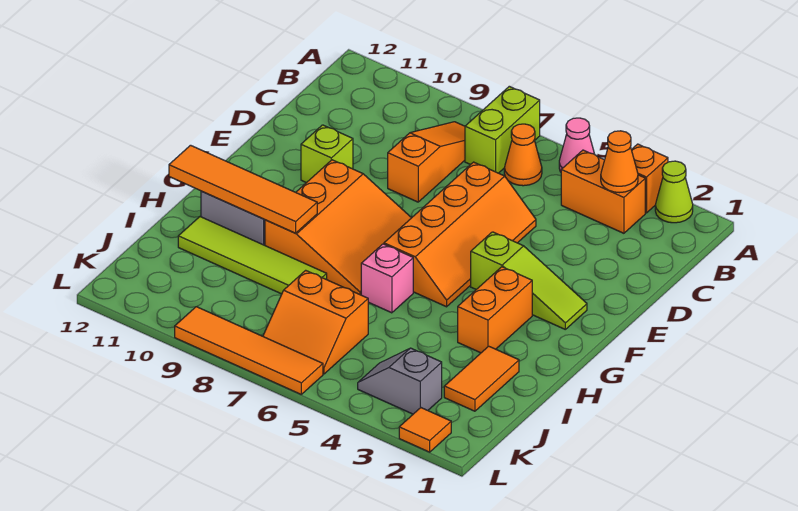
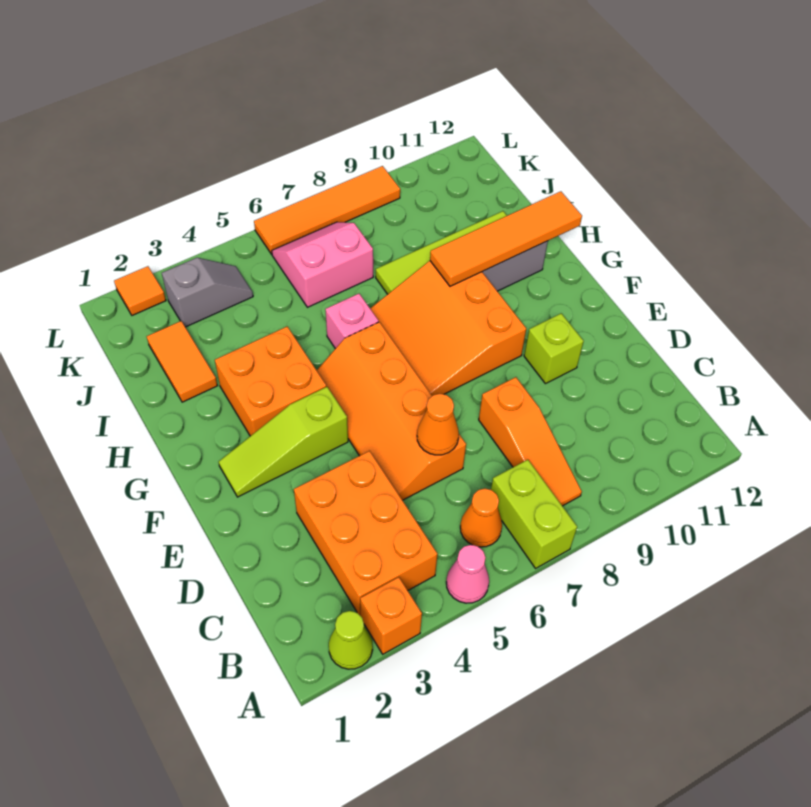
orange brick B3:B4 level 1 -> orange brick B3:D4 level 1
orange cone B3 level 2 -> orange cone D6 level 2
orange brick G3:H3 level 1 -> orange brick G3:H4 level 1
orange slope J6:K7 level 1 top J -> pink slope J6:K7 level 1 top J

